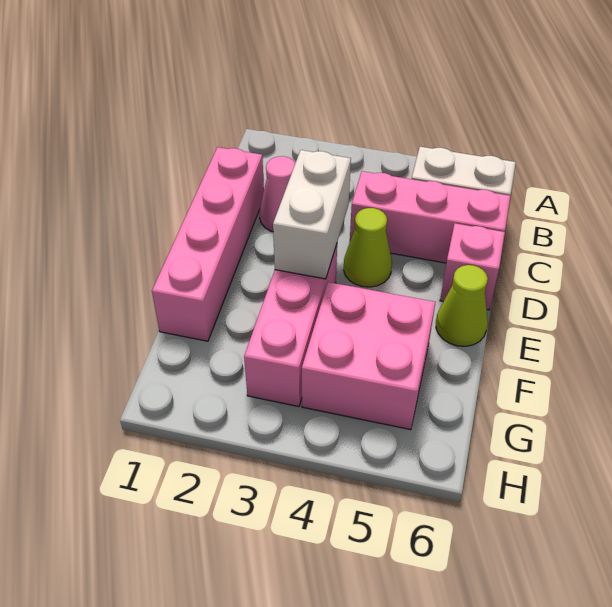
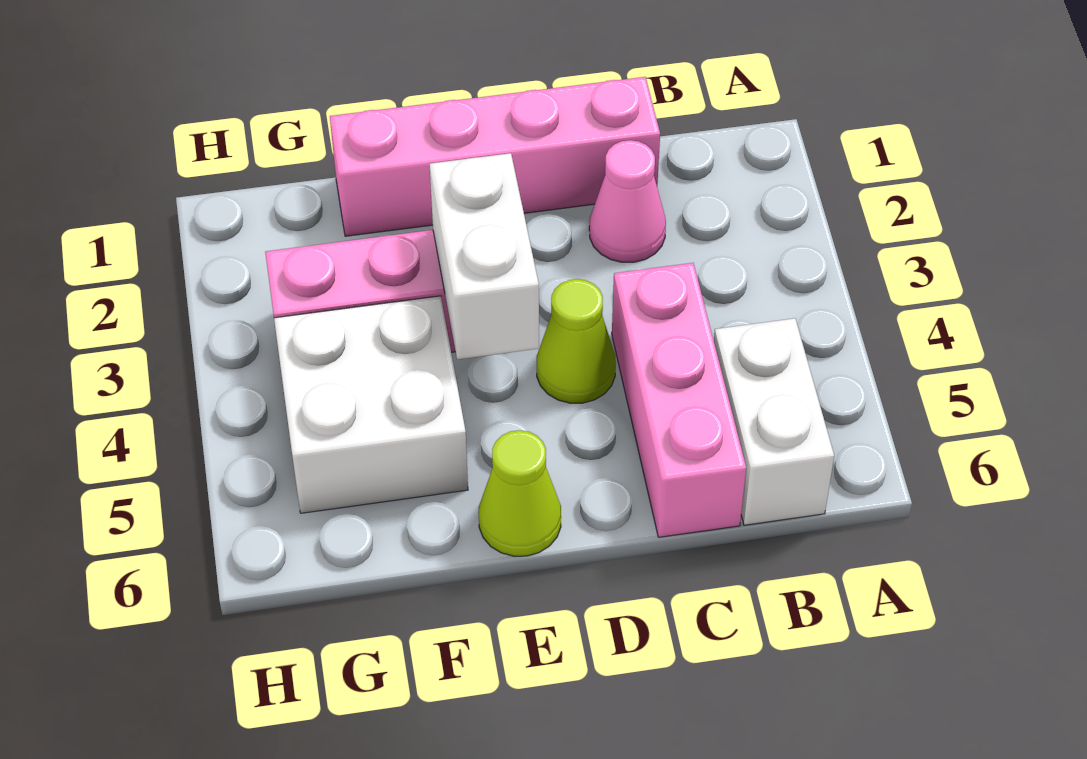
white brick D3:E3 level 2 -> white brick E3:E4 level 2
pink brick D6 level 1 -> none
pink brick F4:G5 level 1 -> white brick F4:G5 level 1

